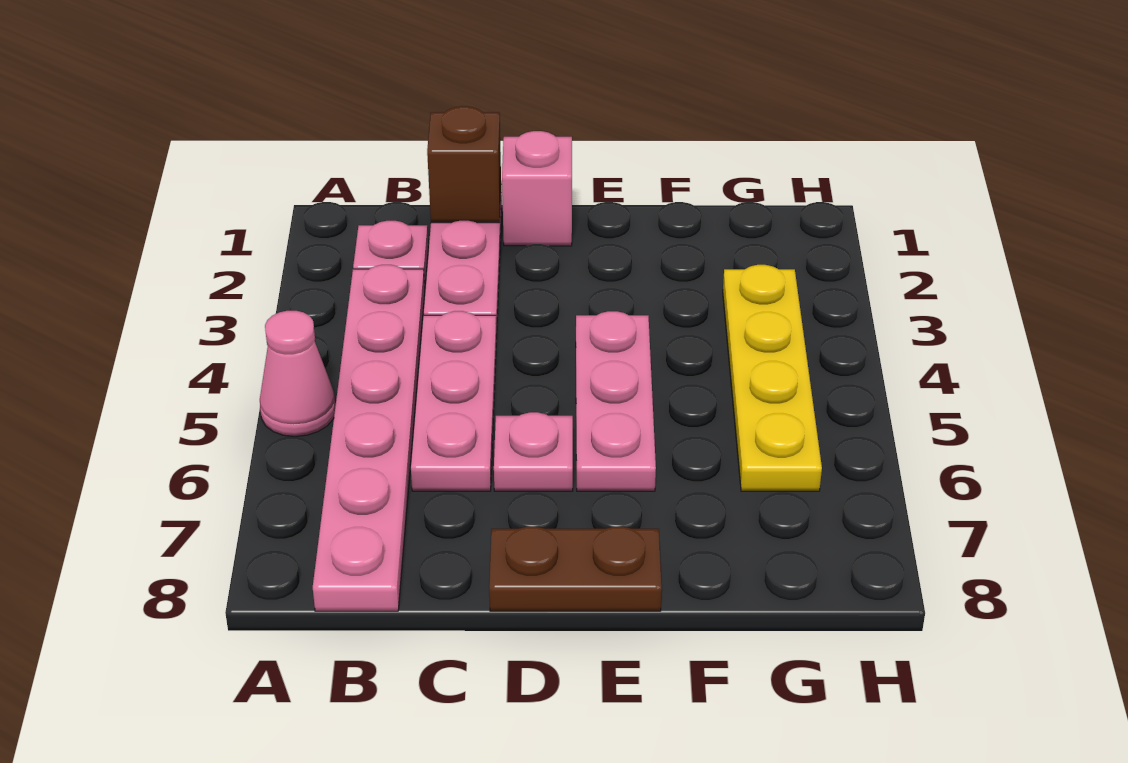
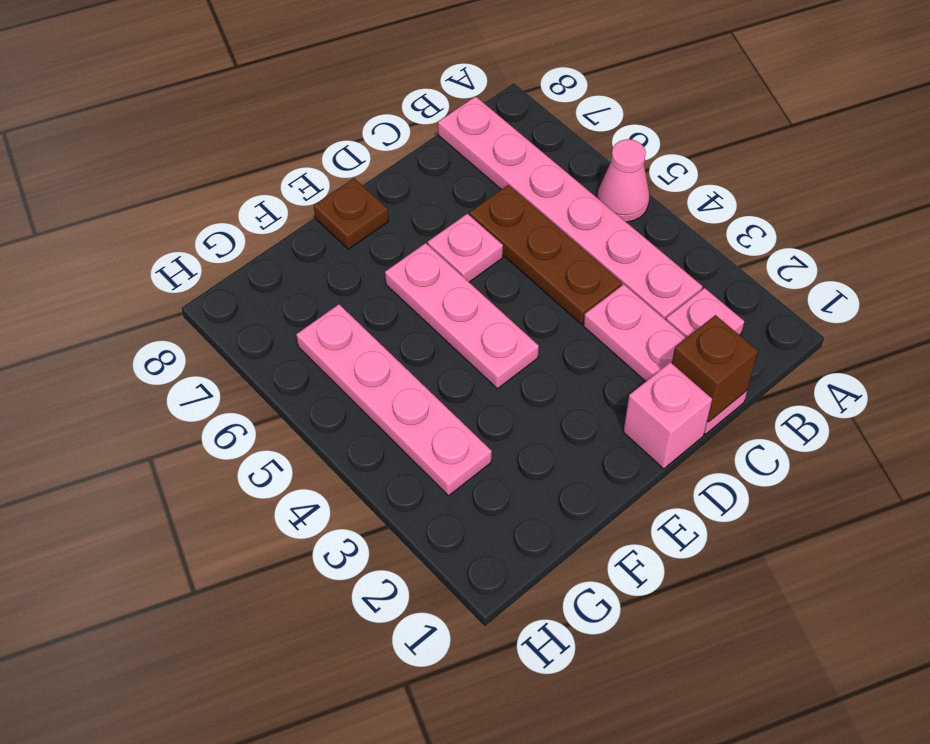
pink plate C4:C6 level 1 -> brown plate C4:C6 level 1
brown plate D8:E8 level 1 -> brown plate E8 level 1
yellow plate G3:G6 level 1 -> pink plate G3:G6 level 1

